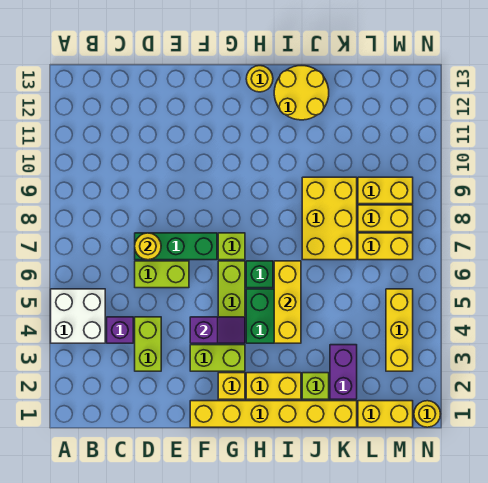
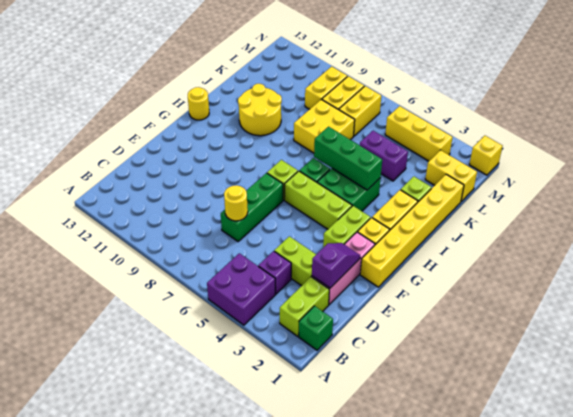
white brick A4:B5 level 1 -> purple brick A4:B5 level 1
none -> green brick B1 level 1
none -> pink brick D2:F2 level 1
lime brick D6:E6 level 1 -> lime brick B2:C2 level 1
purple slope F4:G4 level 2 top F -> purple slope D2:E2 level 2 top D
yellow brick I4:I6 level 2 -> green brick I4:I6 level 2
yellow round brick I12:J13 level 1 -> yellow round brick I10:J11 level 1
yellow brick J7:K9 level 1 -> yellow brick J7:K8 level 1
purple brick K2:K3 level 1 -> purple brick K4:K5 level 1
yellow brick L1:M1 level 1 -> yellow brick L1:L2 level 1
yellow round brick N1 level 1 -> yellow brick N1 level 1

